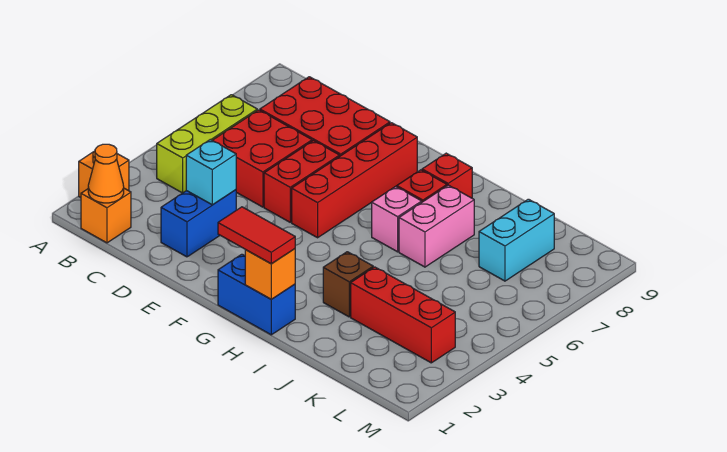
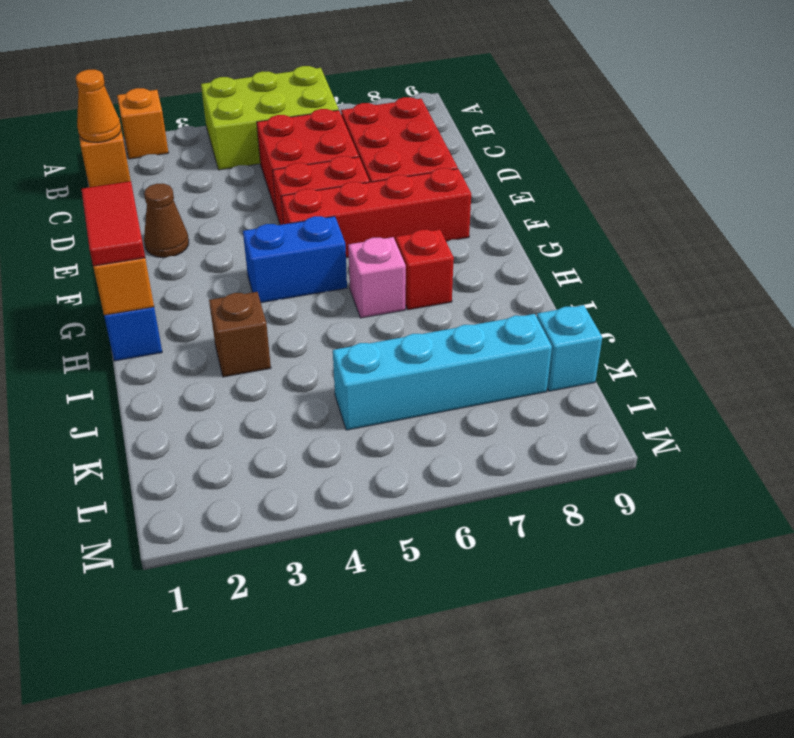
lime brick B4:B6 level 1 -> lime brick A4:B6 level 1
blue brick D2:D3 level 1 -> blue brick G4:G5 level 1
cyan brick D3 level 2 -> cyan brick K9 level 1
none -> brown cone E2 level 1
red brick H8 level 1 -> none
pink brick I6:I7 level 1 -> none
red brick J3:L3 level 1 -> none
cyan brick K7:K8 level 1 -> cyan brick K5:K8 level 1

